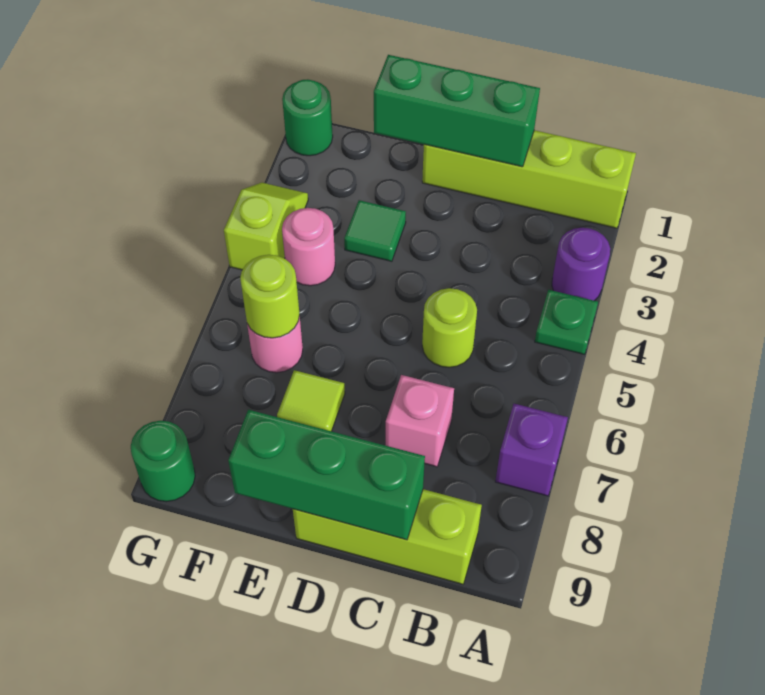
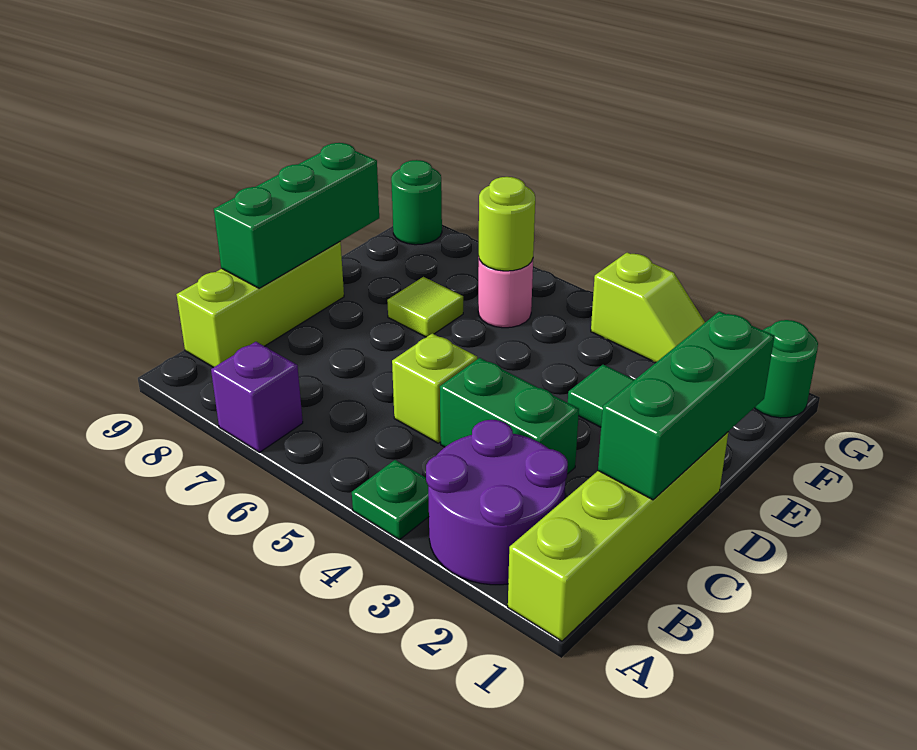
purple round brick A3 level 1 -> purple round brick A2:B3 level 1
none -> green brick C3:C4 level 1
lime round brick C5 level 1 -> lime brick C5 level 1
pink brick C7 level 1 -> none
pink round brick F4 level 1 -> none

